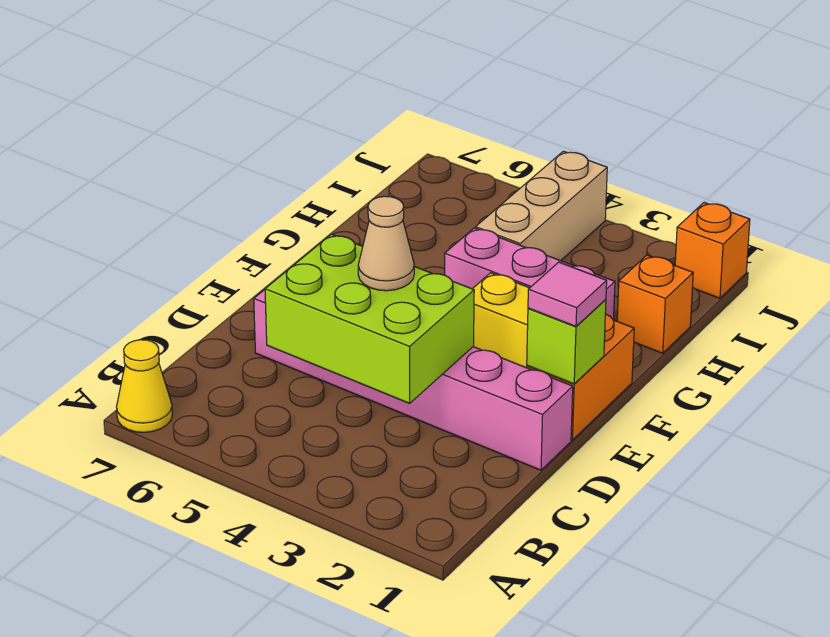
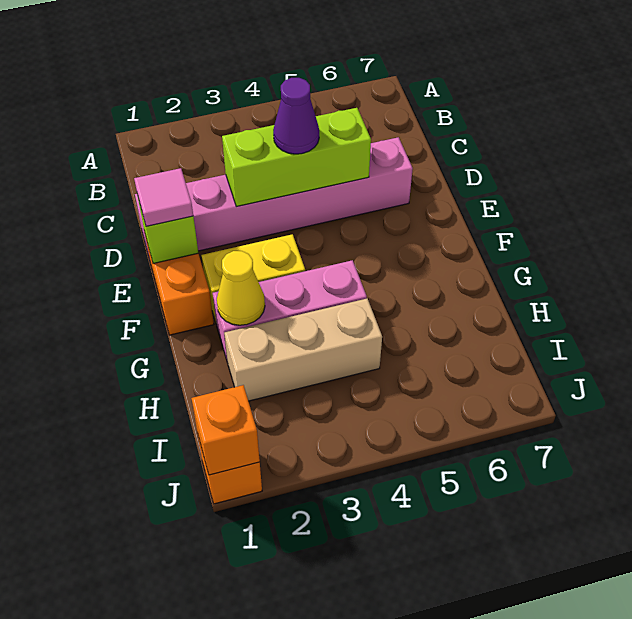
yellow cone A7 level 1 -> yellow cone G2 level 2
lime brick C3:D5 level 2 -> lime brick D3:D5 level 2
tan cone D4 level 3 -> purple cone D4 level 3
orange brick H1 level 1 -> orange brick J1 level 2
tan brick H4:J4 level 1 -> tan brick H2:H4 level 1

